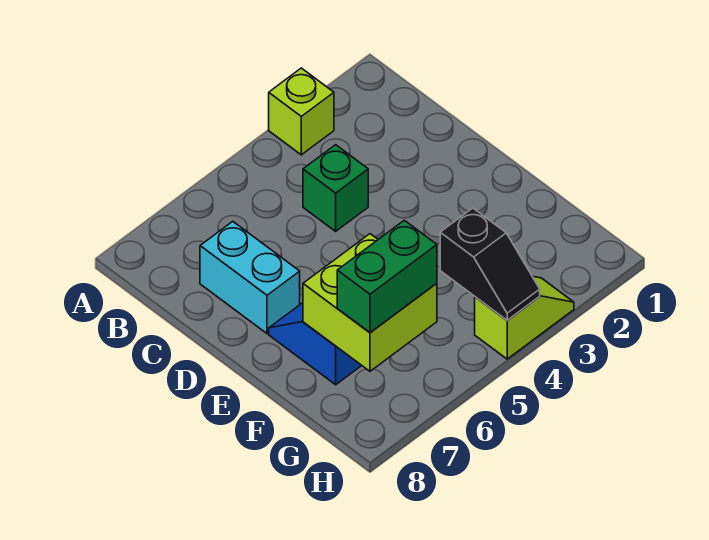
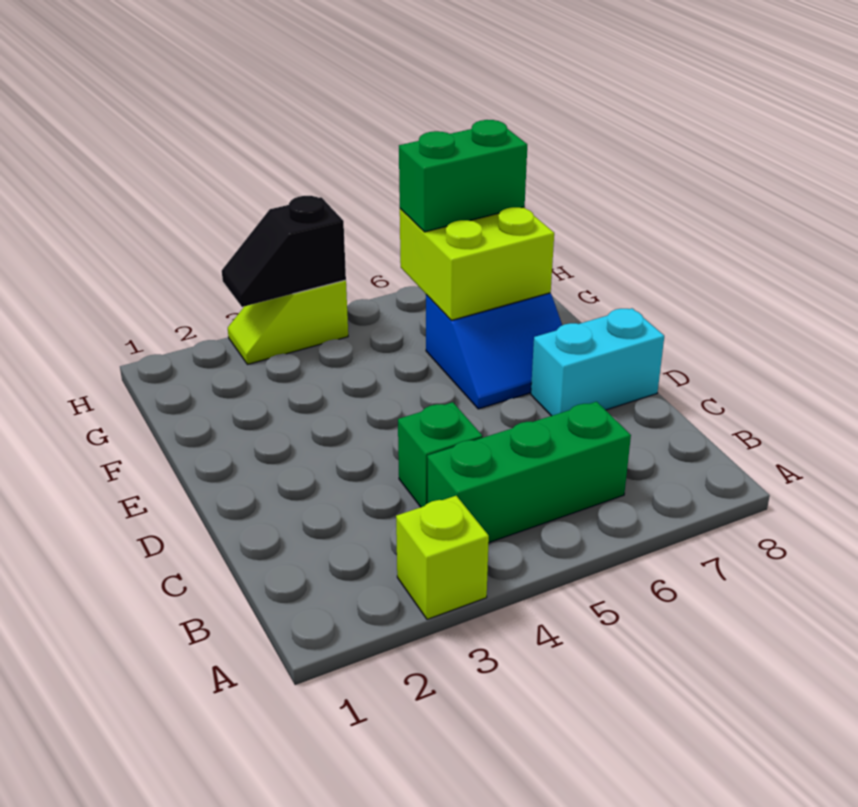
none -> green brick B4:B6 level 1
cyan brick C7:D7 level 1 -> cyan brick D7:D8 level 1
black slope G4:H4 level 2 top G -> black slope H3:H4 level 2 top 4

